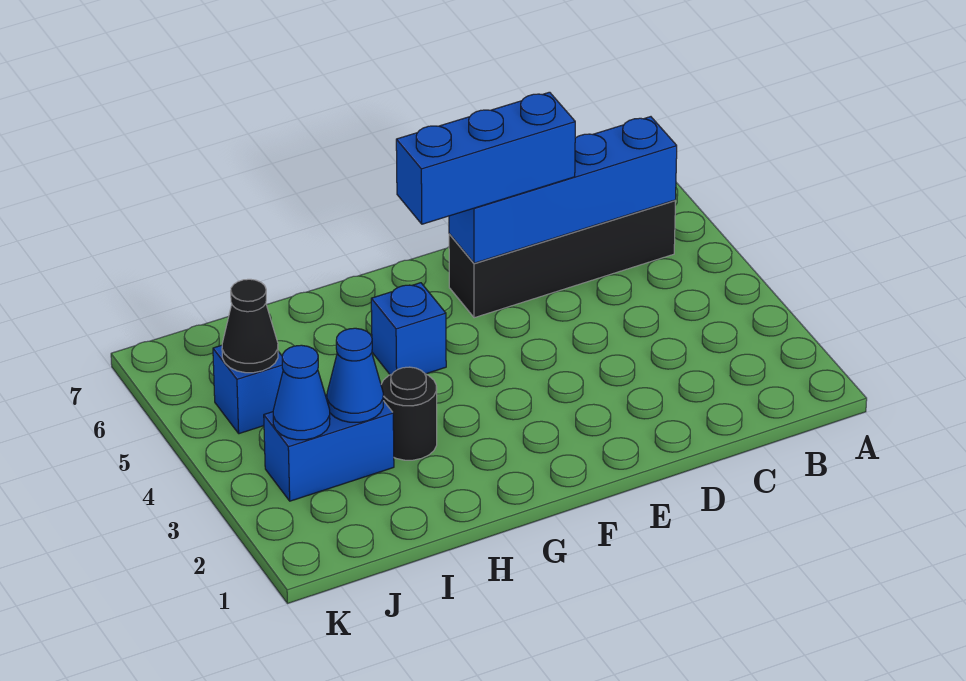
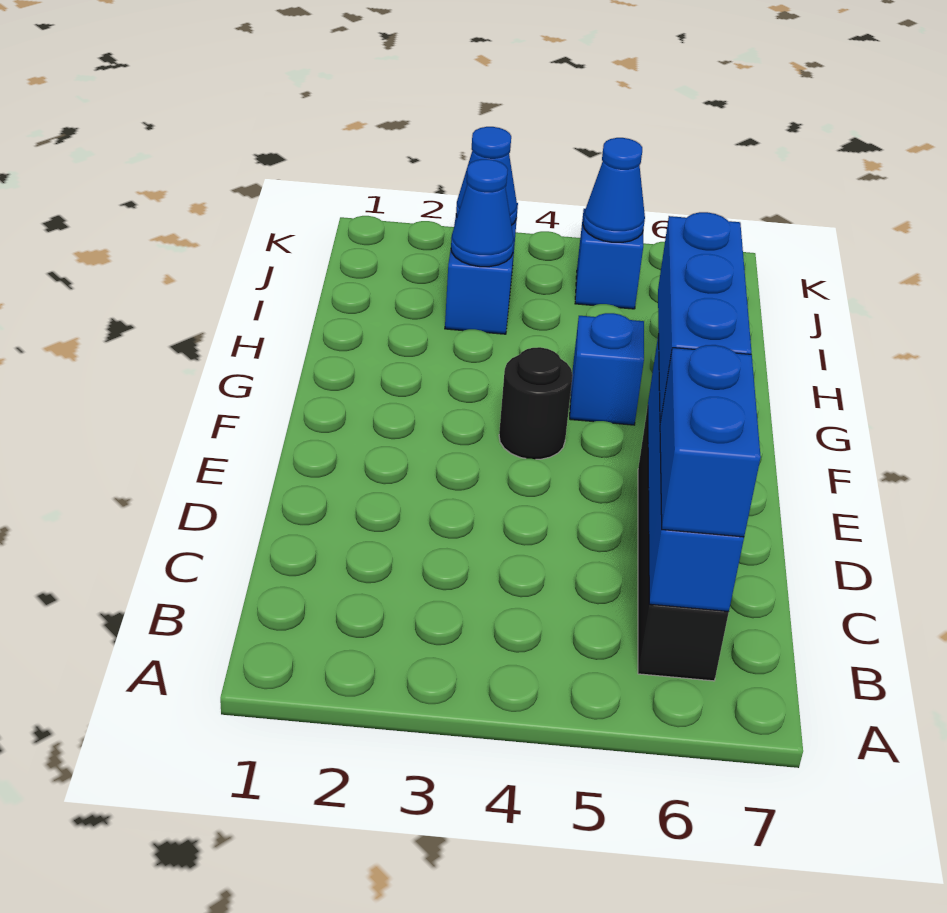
none -> blue brick B6:C6 level 3
black round brick H3 level 1 -> black round brick F4 level 1
black cone J5 level 2 -> blue cone J5 level 2

